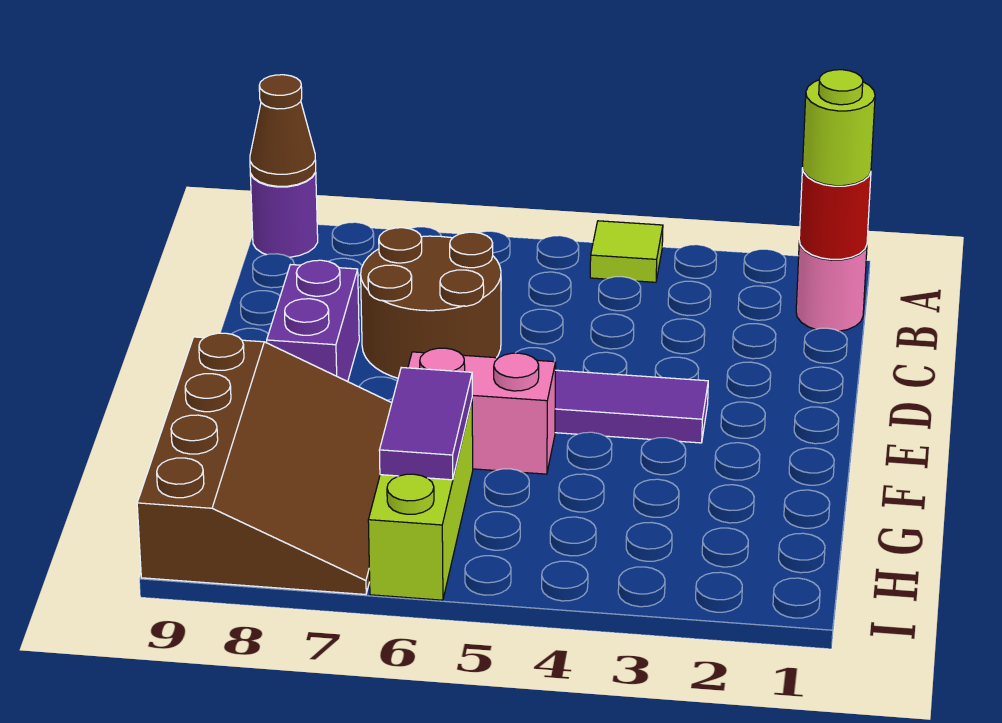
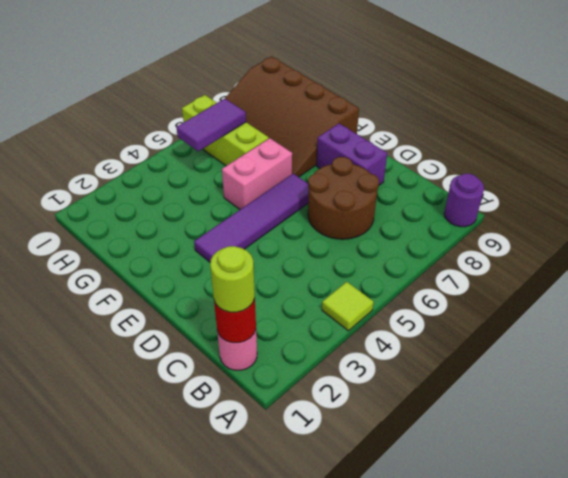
brown cone A9 level 2 -> none
purple tile G6:H6 level 2 -> purple tile H5:H6 level 2

